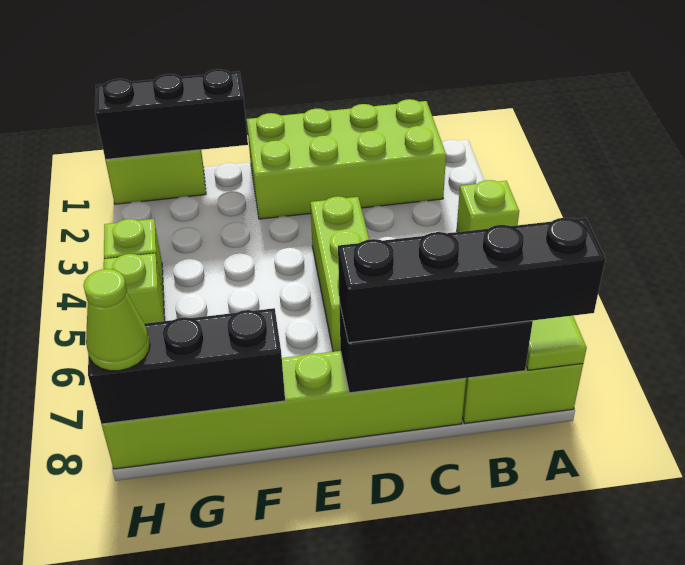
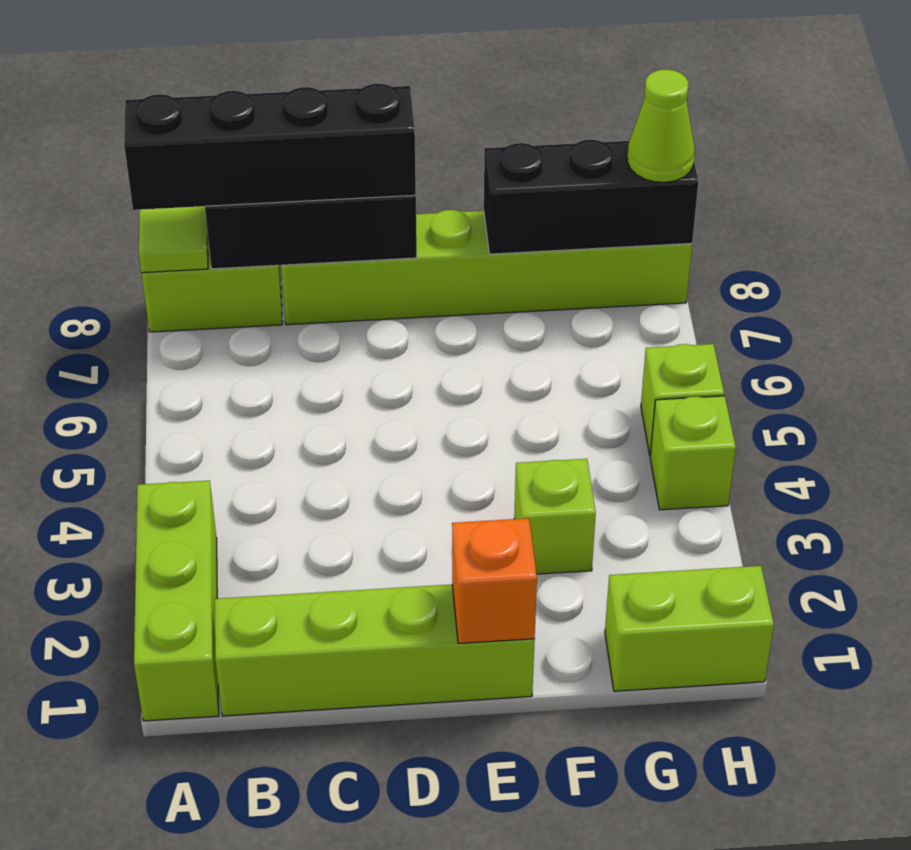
lime brick A4 level 1 -> lime brick F3 level 1
lime brick B1:E2 level 1 -> lime brick B1:E1 level 1
lime brick D4:D6 level 1 -> lime brick A1:A3 level 1
none -> orange brick E1 level 2
black brick F1:H1 level 2 -> none

